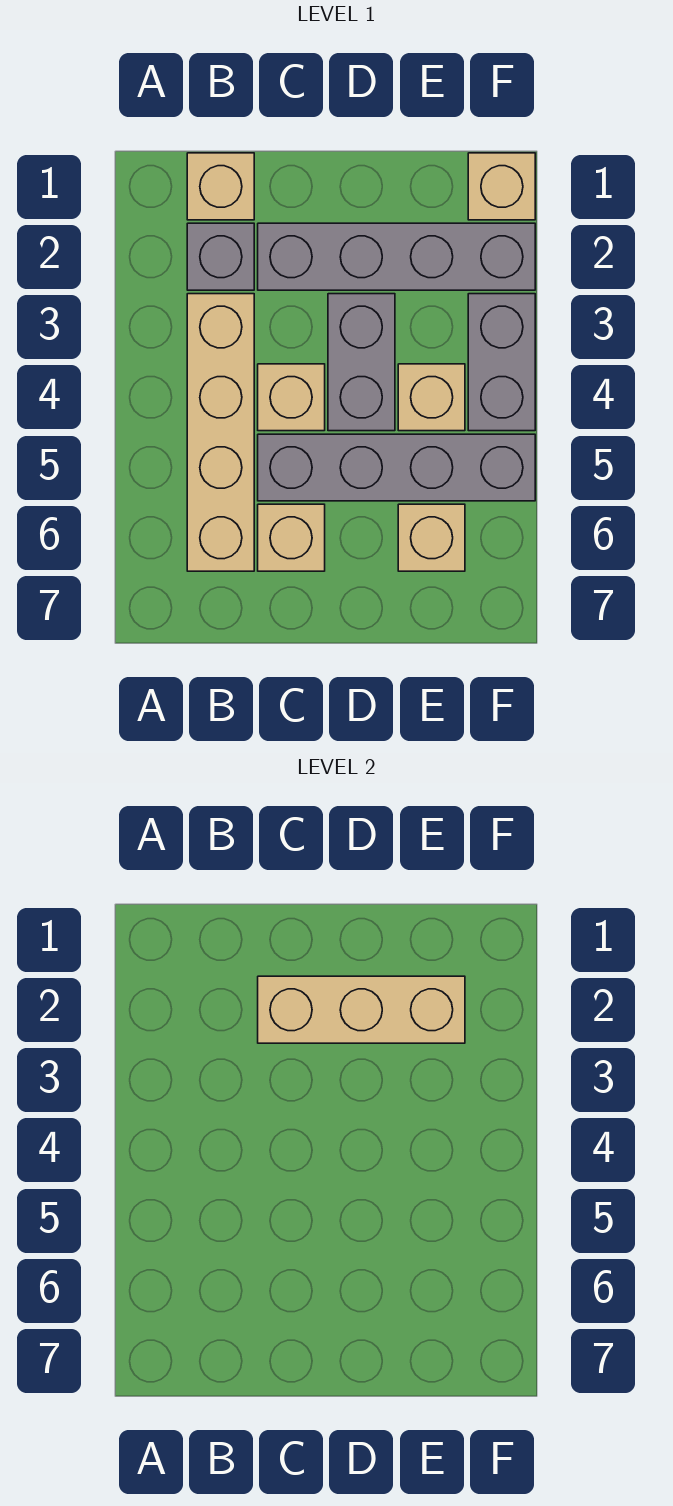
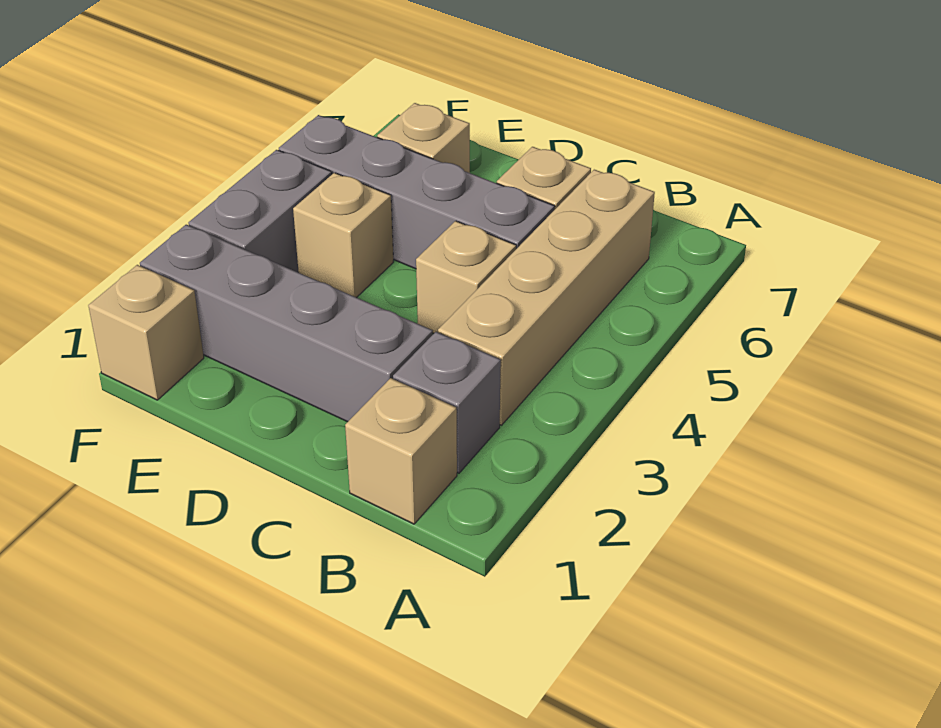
tan brick C2:E2 level 2 -> none
grey brick D3:D4 level 1 -> none

